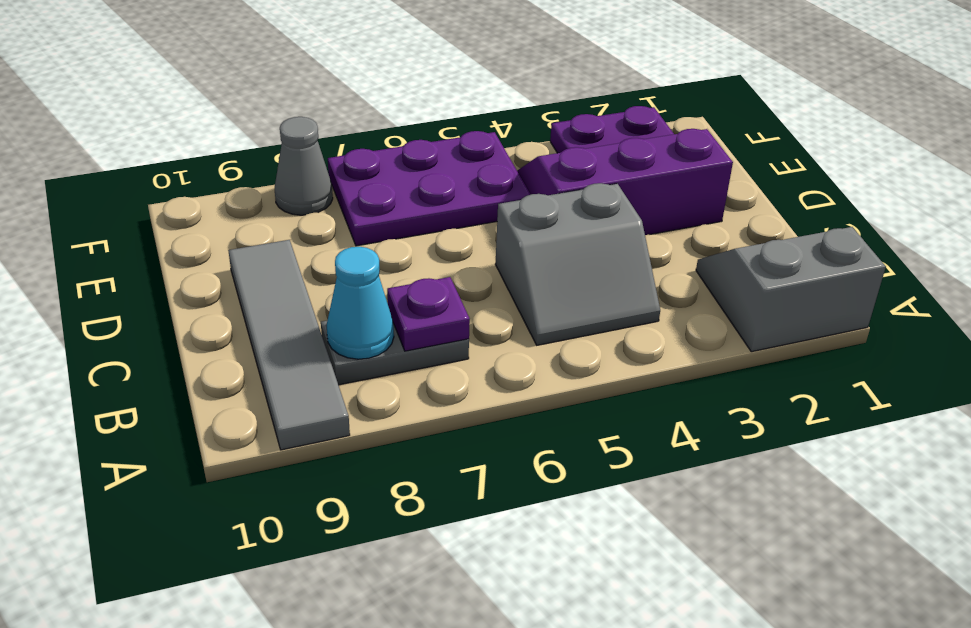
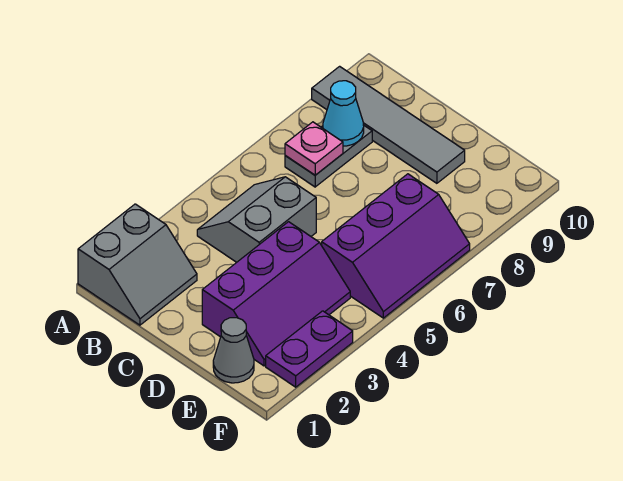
purple plate B7 level 2 -> pink plate B7 level 2
purple plate E5:F7 level 1 -> purple slope E5:F7 level 1 top E
grey cone F8 level 1 -> grey cone E1 level 1

